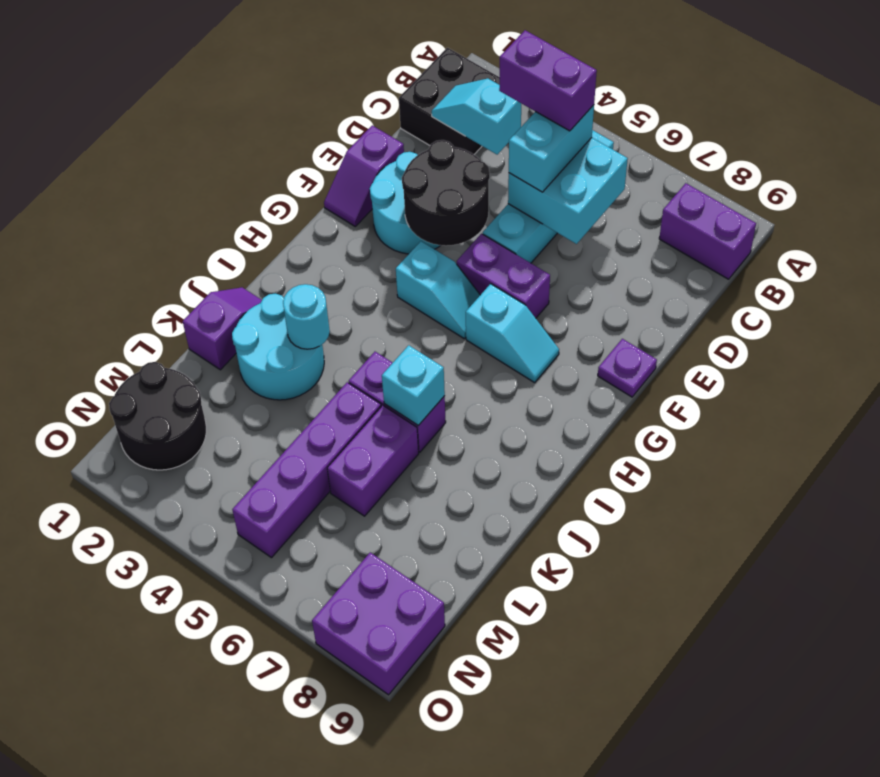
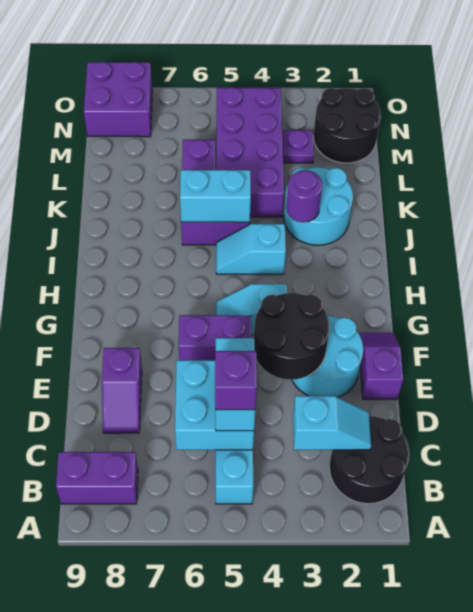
black brick B1:C2 level 1 -> black round brick B1:C2 level 1
purple brick C4:C5 level 4 -> purple brick C5 level 4
purple plate F9 level 1 -> purple plate M3 level 1
cyan slope G6:G7 level 1 top 6 -> cyan slope I4:I5 level 1 top 4
purple slope J1:K1 level 1 top K -> purple slope D8:E8 level 1 top E
cyan round brick J3 level 2 -> purple round brick J3 level 2
cyan brick J6 level 2 -> cyan brick J5:J6 level 2
purple brick K5:N5 level 1 -> purple brick K4:N5 level 1

